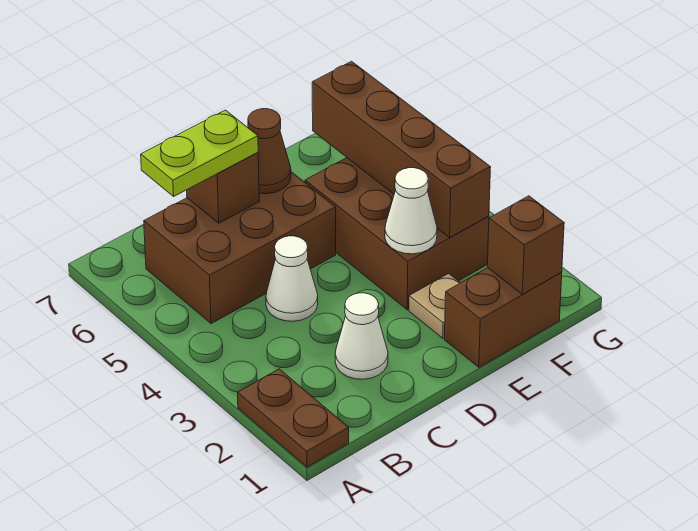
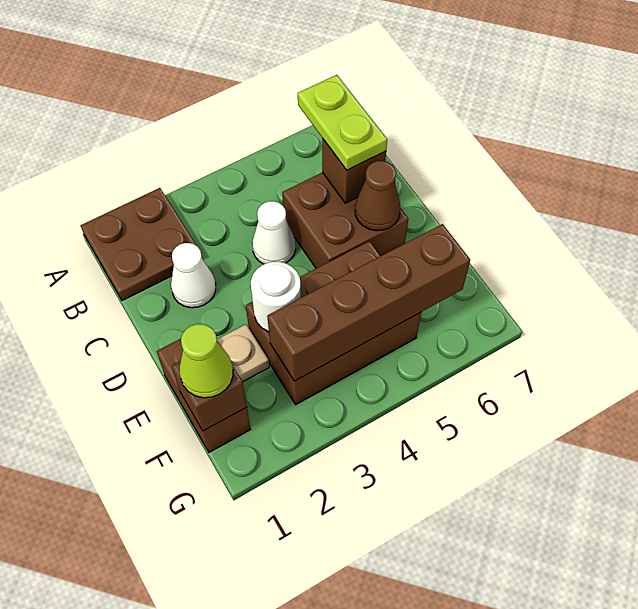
brown plate A1:A2 level 1 -> brown plate A1:B2 level 1
brown brick B5:D6 level 1 -> brown brick C5:D6 level 1
white cone E3 level 2 -> white round brick E3 level 2
none -> lime cone F1 level 3

